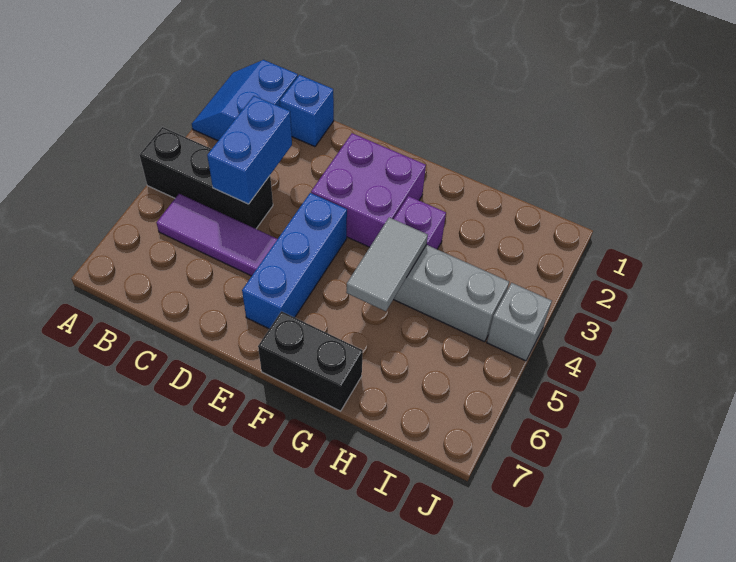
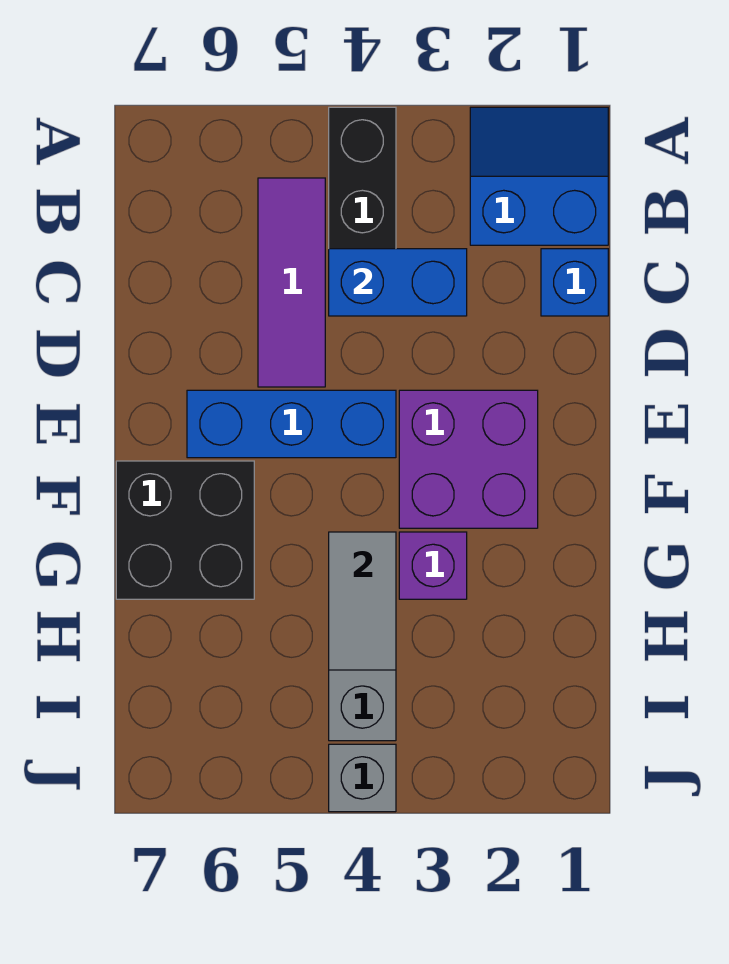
black brick F7:G7 level 1 -> black brick F6:G7 level 1
grey tile G4:G5 level 2 -> grey tile G4:H4 level 2

